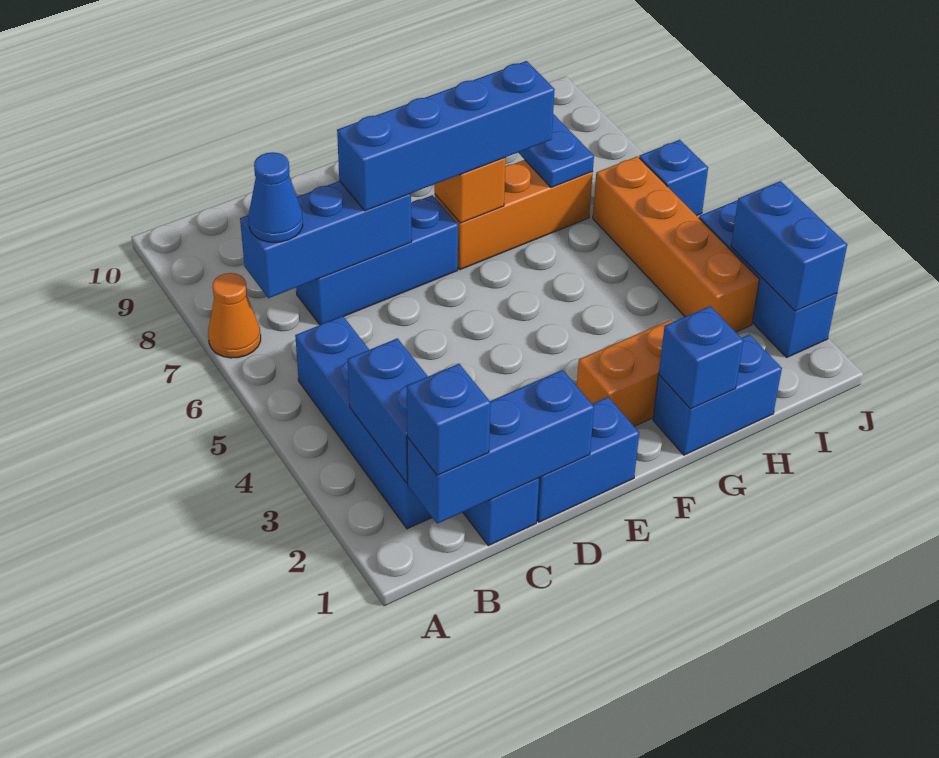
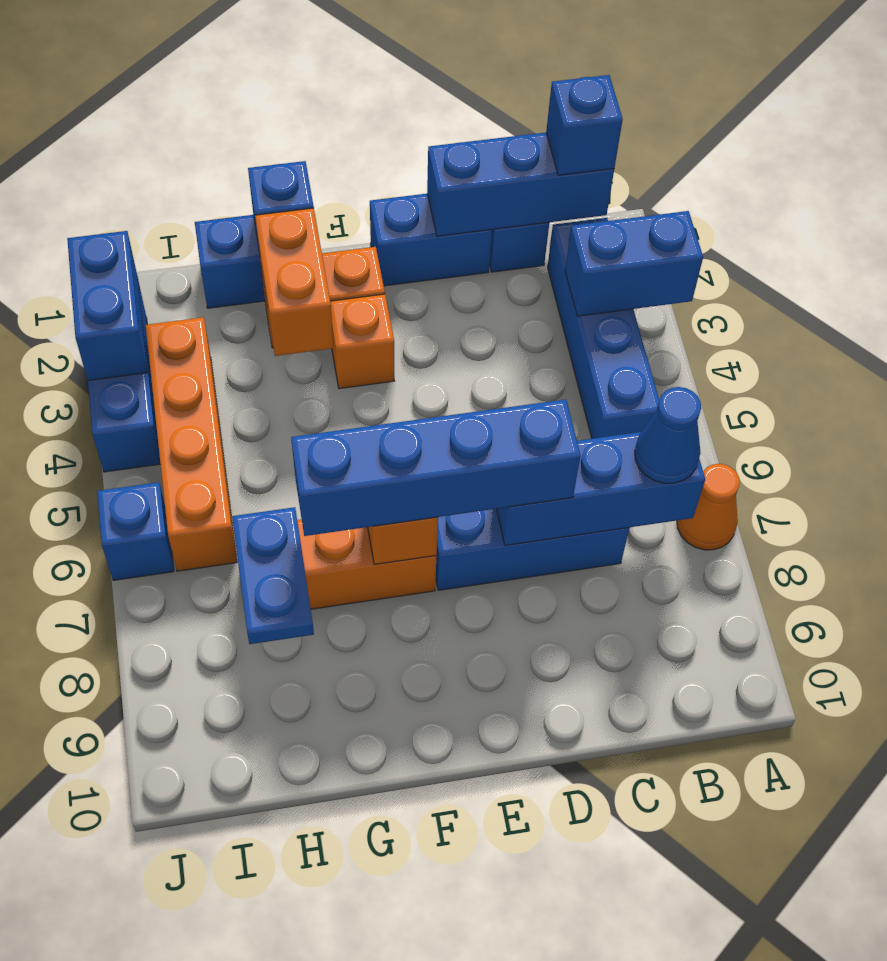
blue brick B2:B3 level 2 -> blue brick A3:B3 level 2
none -> orange brick F3 level 1
none -> orange brick G2:G3 level 2

